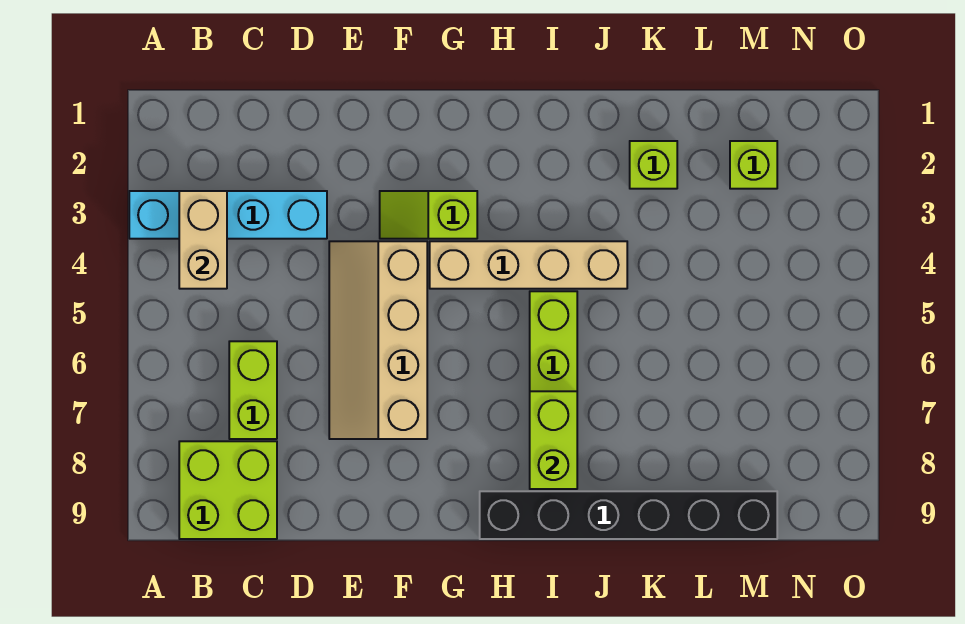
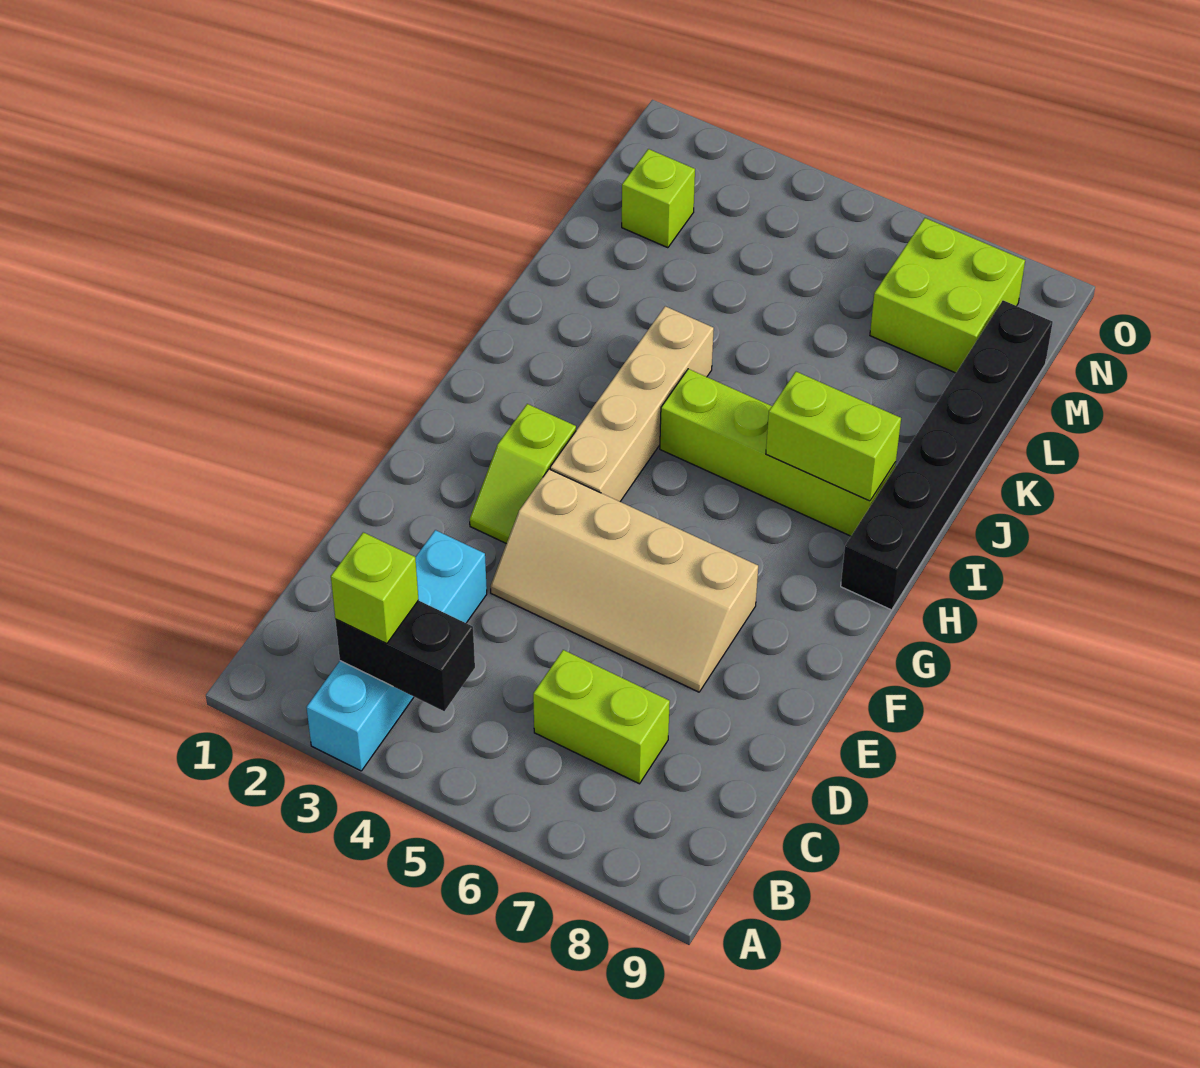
tan brick B3:B4 level 2 -> black brick B3:B4 level 2
lime brick B8:C9 level 1 -> lime brick M7:N8 level 1
lime brick K2 level 1 -> lime brick B3 level 3

